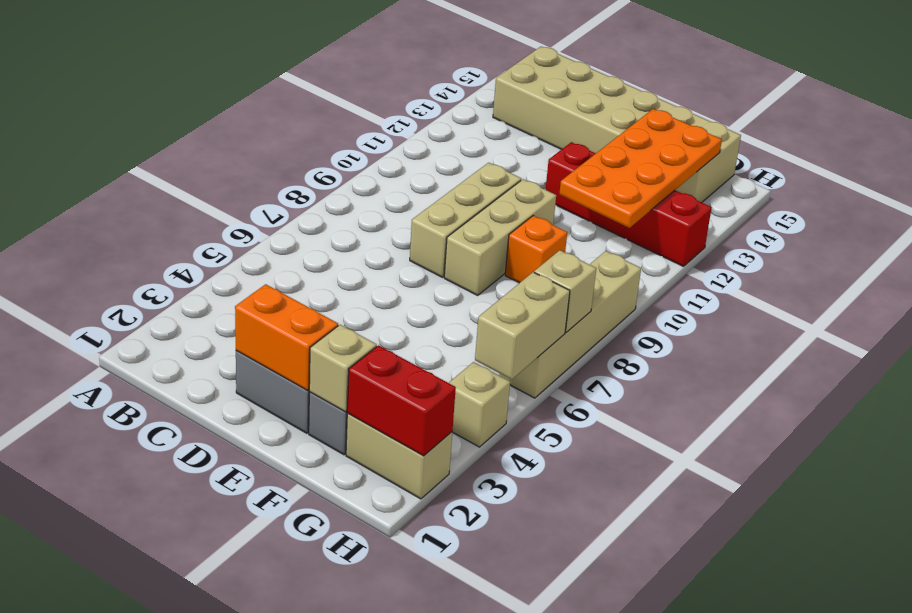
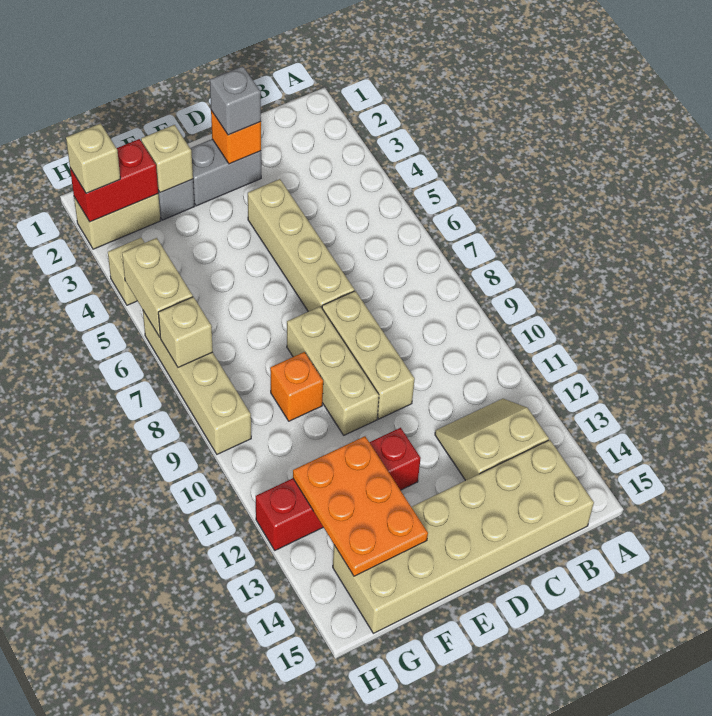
none -> tan slope B12:C13 level 1 top 13
orange brick D2:E2 level 2 -> orange brick D2 level 2
none -> grey brick D2 level 3
none -> tan brick D4:D7 level 1
orange plate F11:G14 level 2 -> orange plate F12:G14 level 2
none -> tan brick H2 level 3

